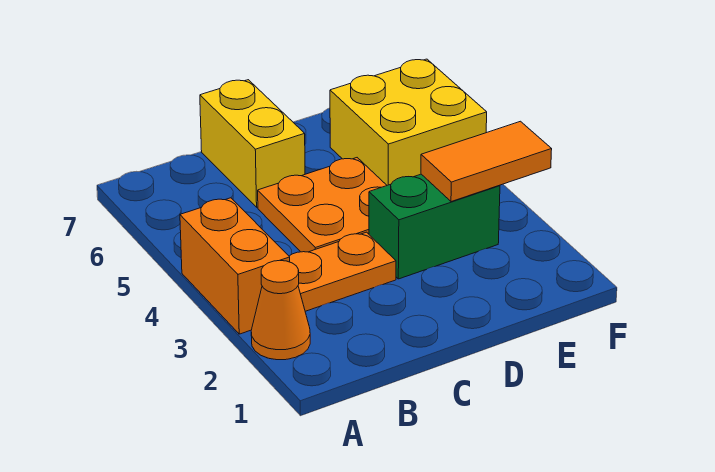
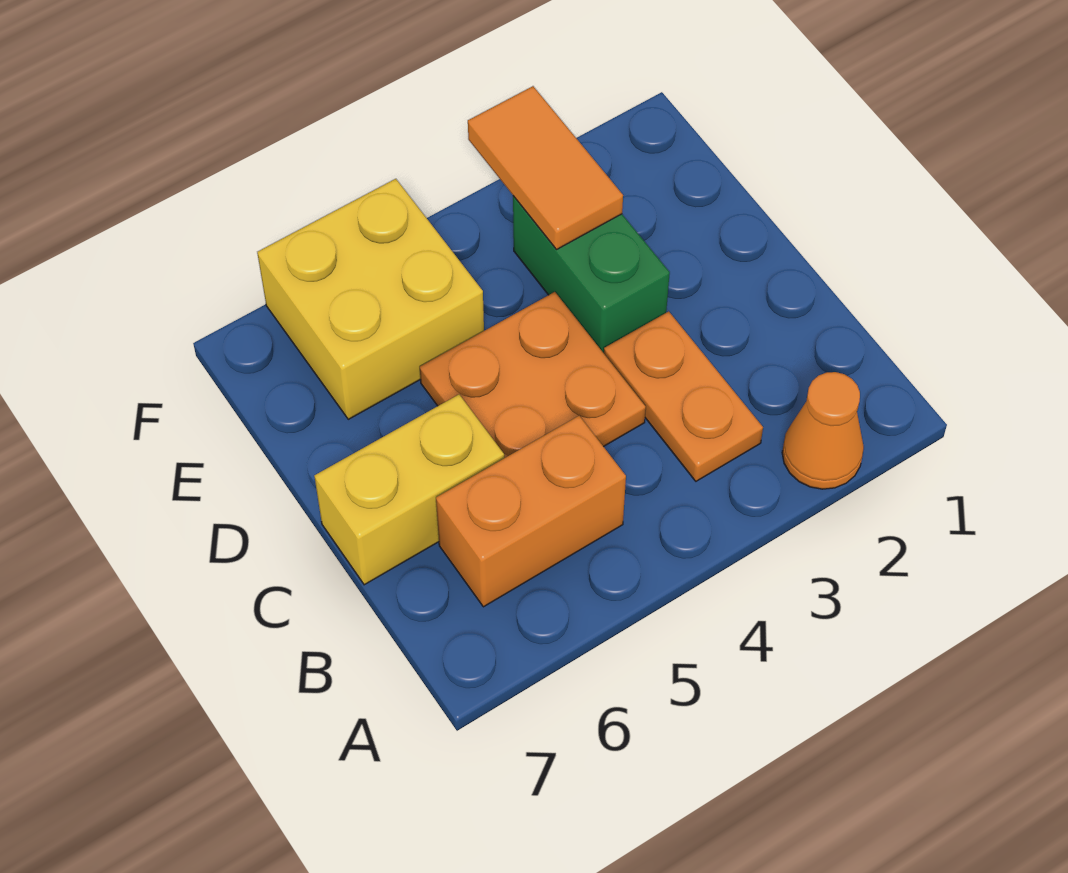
orange brick A3:A4 level 1 -> orange brick B5:B6 level 1

